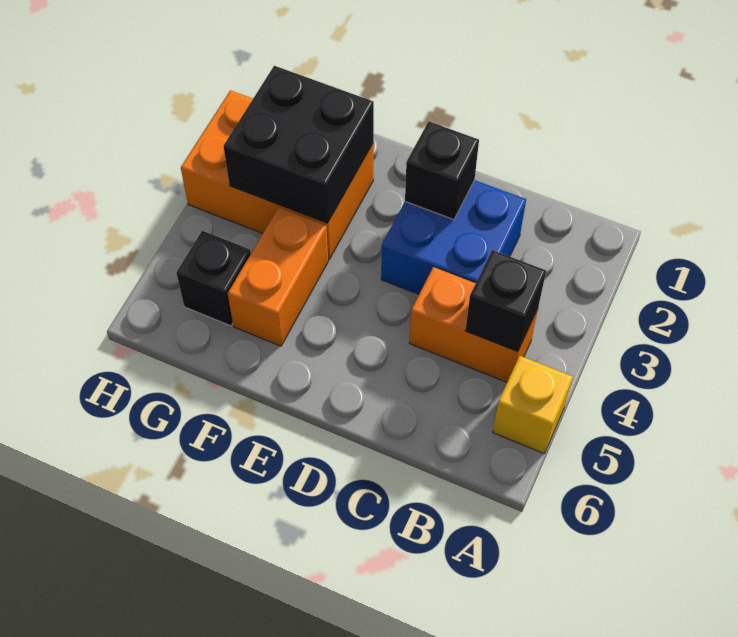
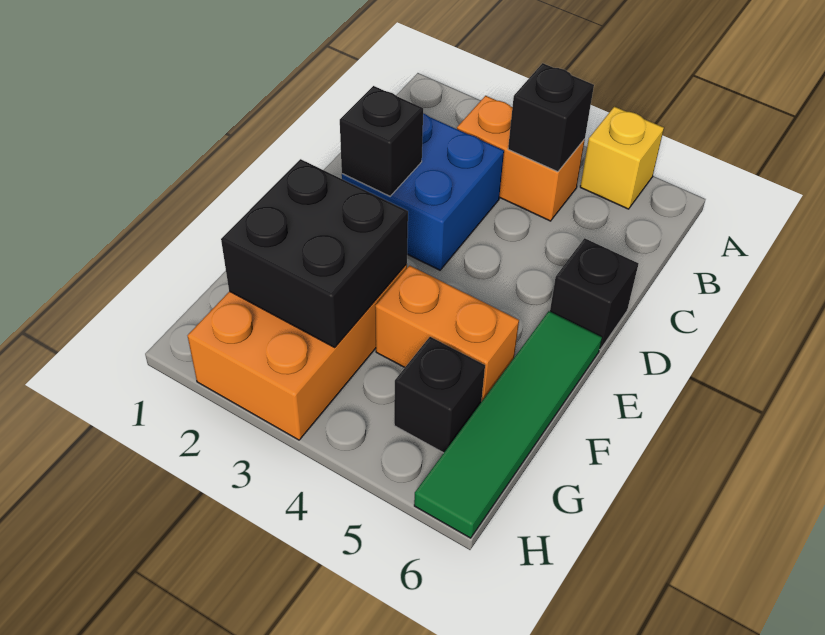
orange brick B4:C4 level 1 -> orange brick B3:B4 level 1
none -> black brick D6 level 1
none -> green tile E6:H6 level 1

